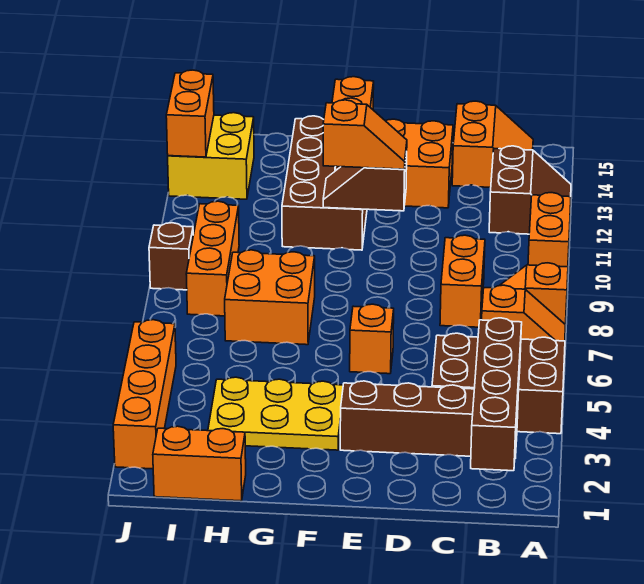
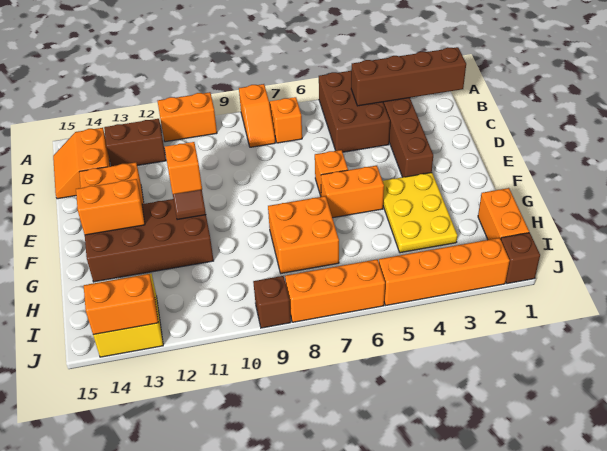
orange slope B14:C15 level 1 top C -> orange slope B14:C15 level 1 top 14
orange brick C8:C9 level 1 -> orange brick F5:F6 level 1
orange brick I8:I10 level 1 -> orange brick J6:J8 level 1
none -> brown brick J1 level 1

